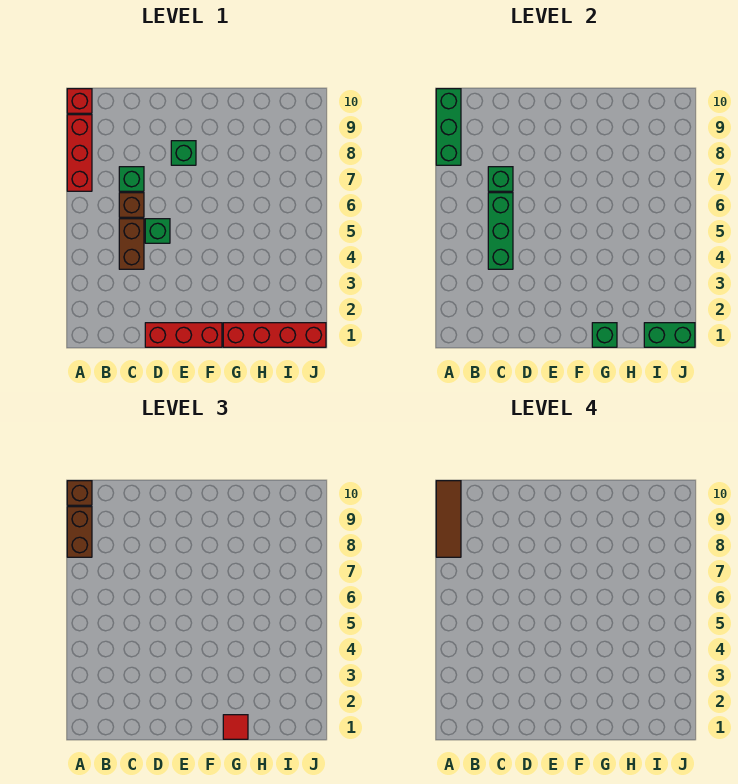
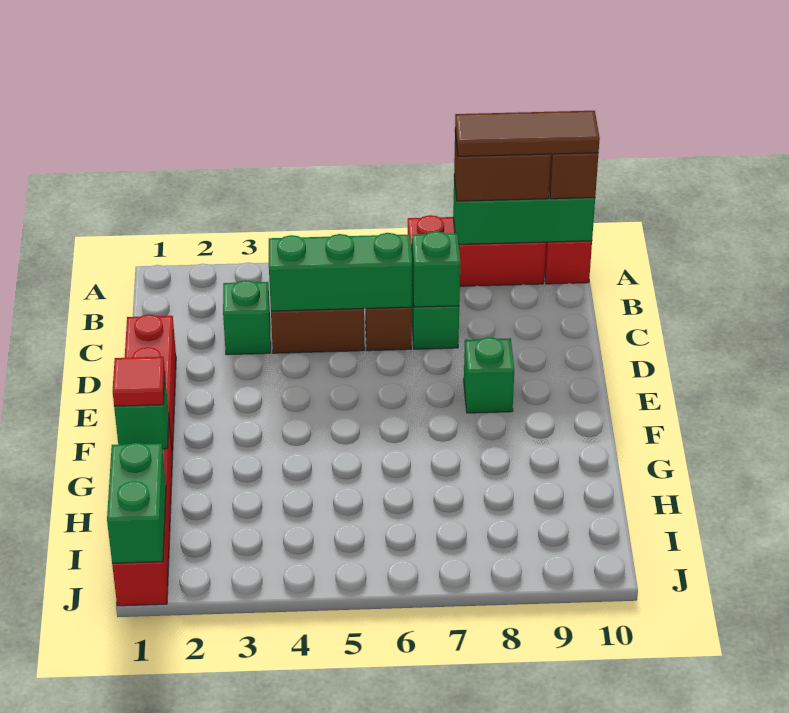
green brick D5 level 1 -> green brick C3 level 1

